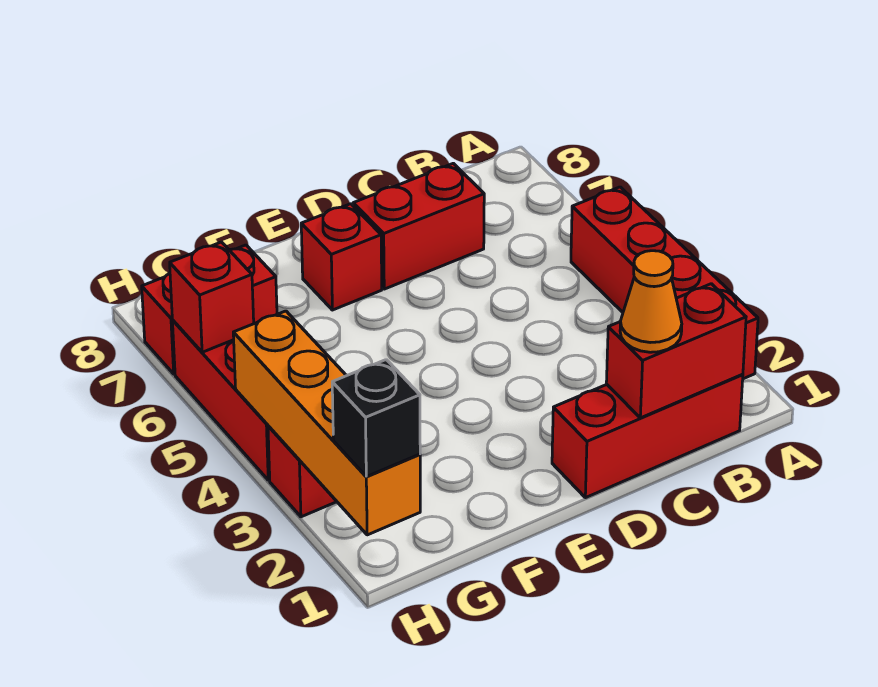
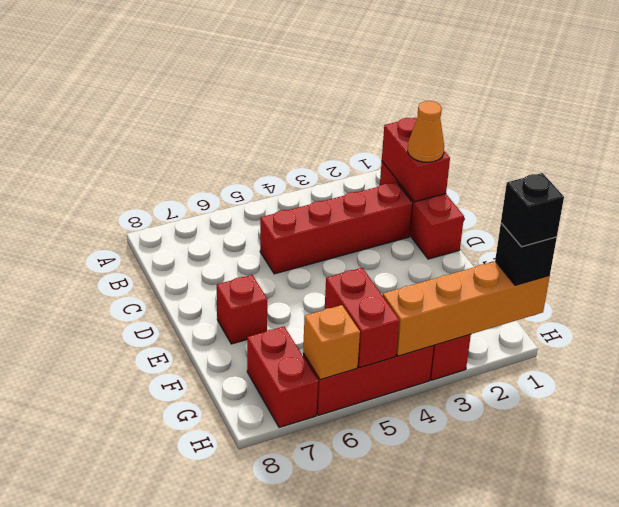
red brick A2:A5 level 1 -> red brick C2:C5 level 1
red brick C7:D7 level 1 -> red brick G5:H5 level 2
none -> black brick H1 level 4
red brick H6 level 2 -> orange brick H6 level 2

